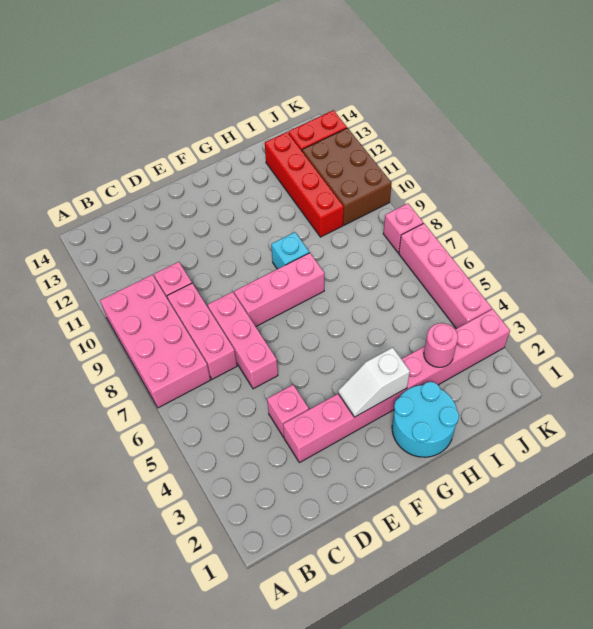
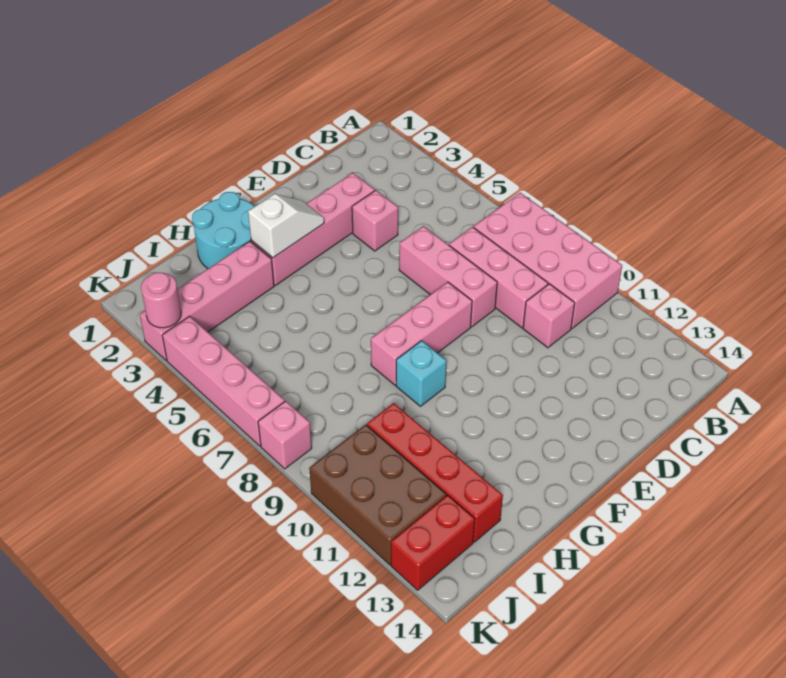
pink round brick I3 level 2 -> pink round brick K3 level 2

